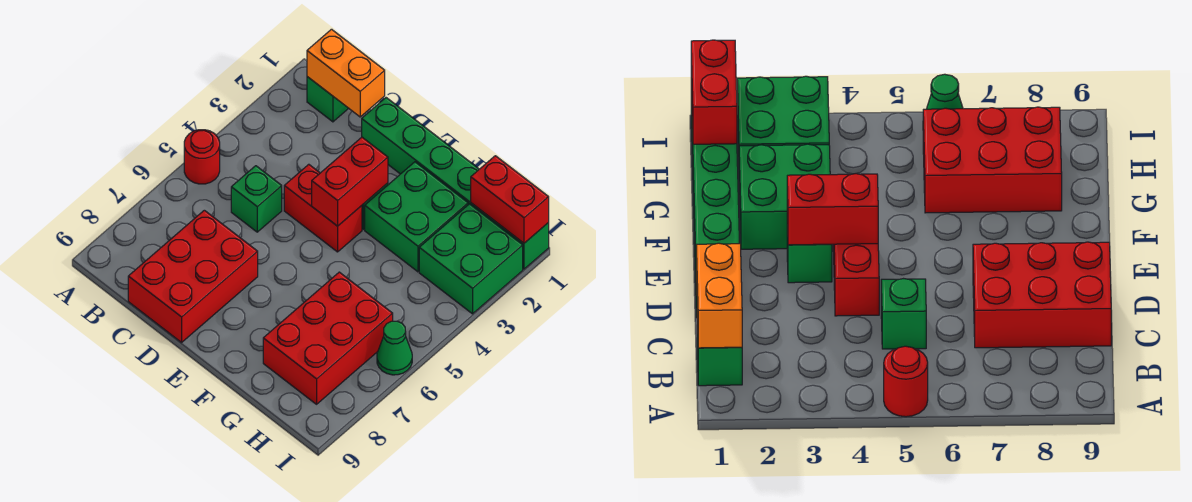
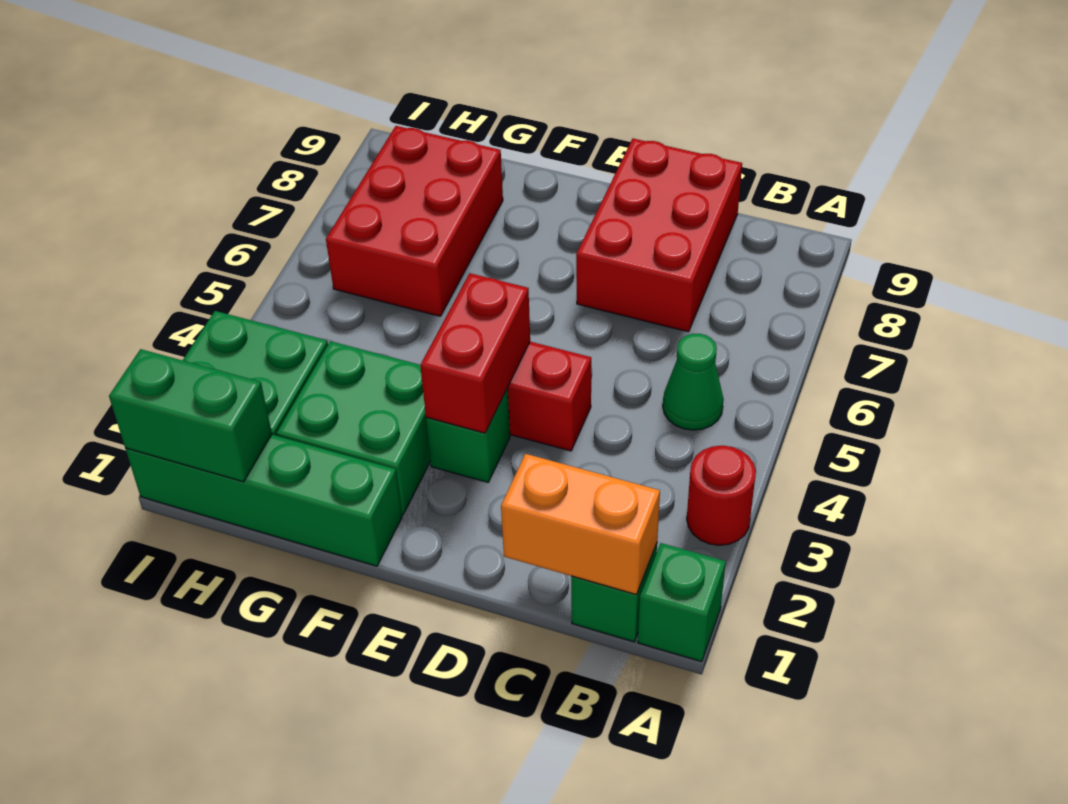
red round brick A5 level 1 -> red round brick A3 level 1
green brick C5 level 1 -> green brick A1 level 1
green brick D1:I1 level 1 -> green brick F1:I1 level 1
red brick H1:I1 level 2 -> green brick H1:I1 level 2
green cone I6 level 1 -> green cone B5 level 1

